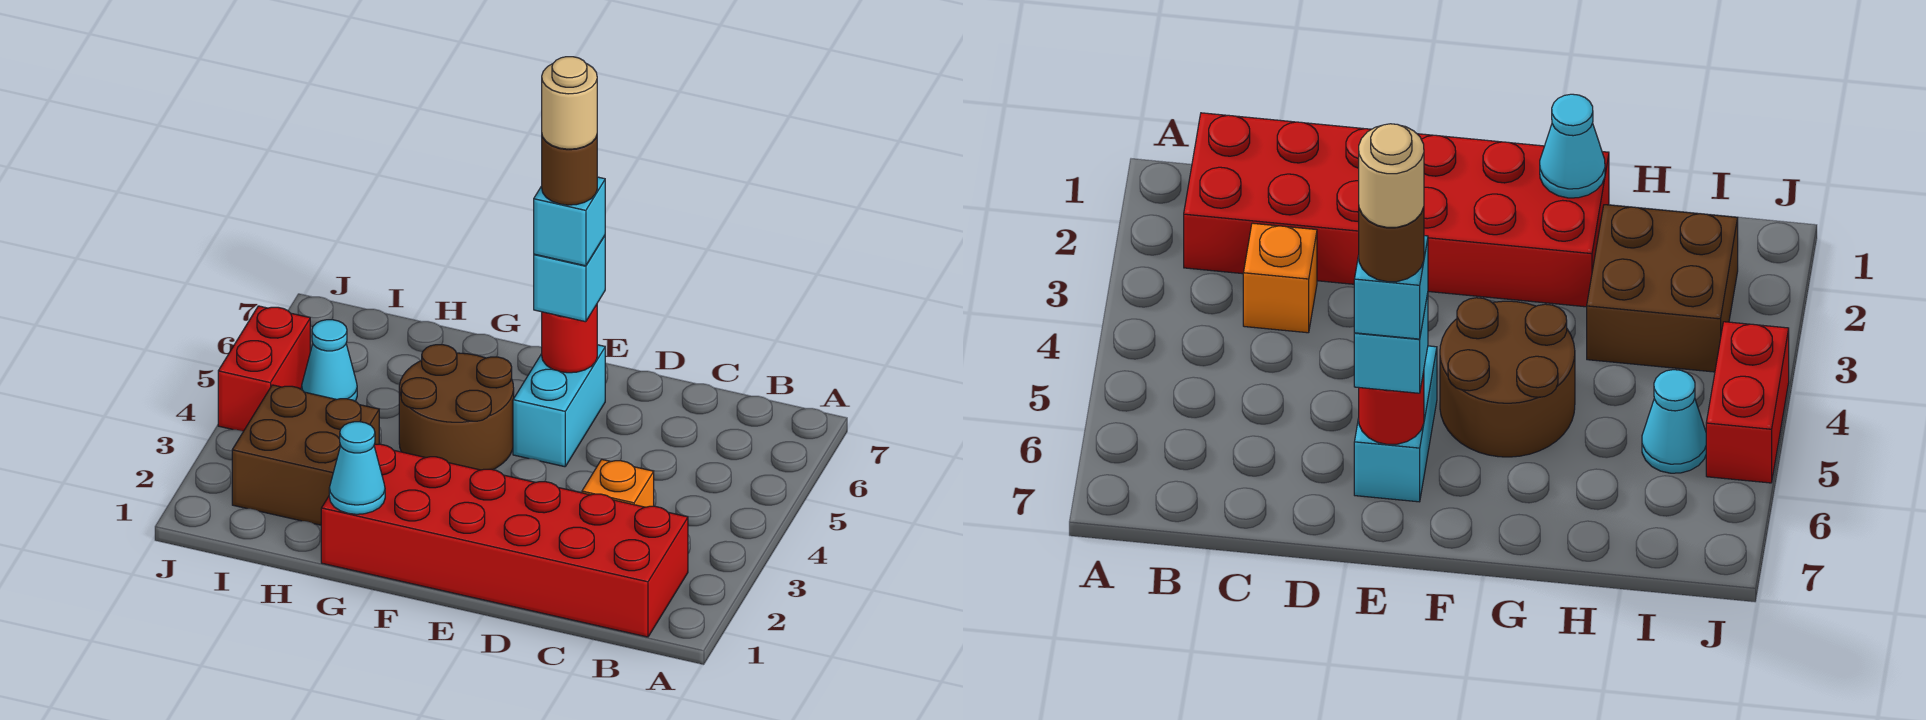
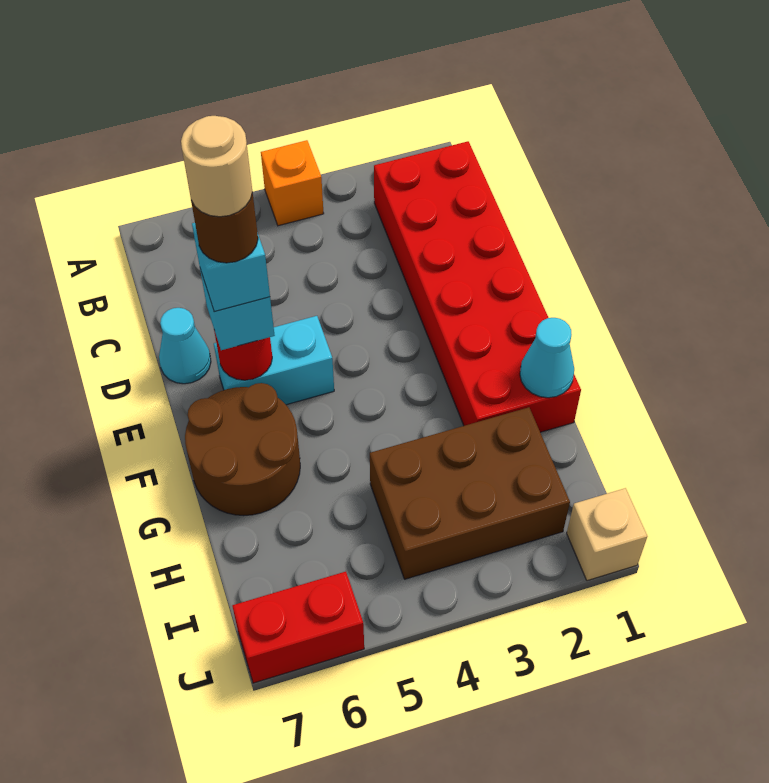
orange brick C3 level 1 -> orange brick A4 level 1
brown round brick F4:G5 level 1 -> brown round brick F6:G7 level 1
brown brick H2:I3 level 1 -> brown brick H2:I4 level 1
cyan cone I5 level 1 -> cyan cone D7 level 1
none -> tan brick J1 level 1
red brick J4:J5 level 1 -> red brick J6:J7 level 1

